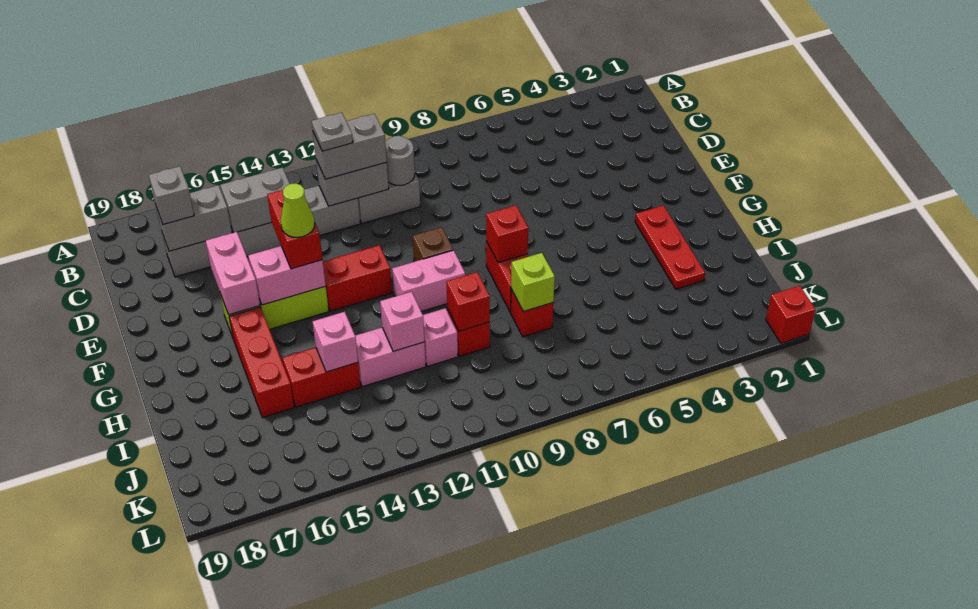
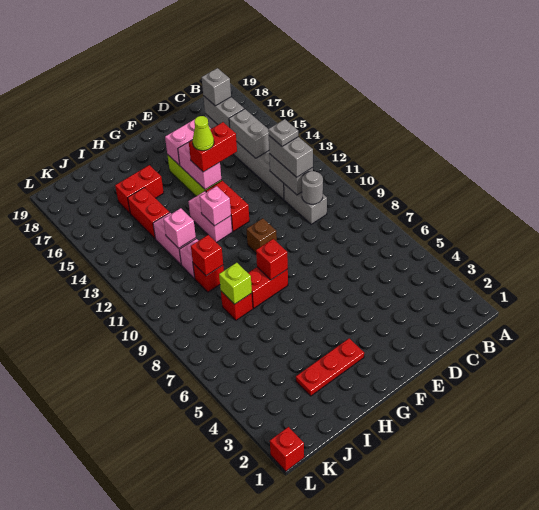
pink brick G10:G11 level 1 -> pink brick G12:G13 level 1
red brick G16:I16 level 1 -> red brick H16:I16 level 1
pink brick I14 level 2 -> pink brick G12 level 2

